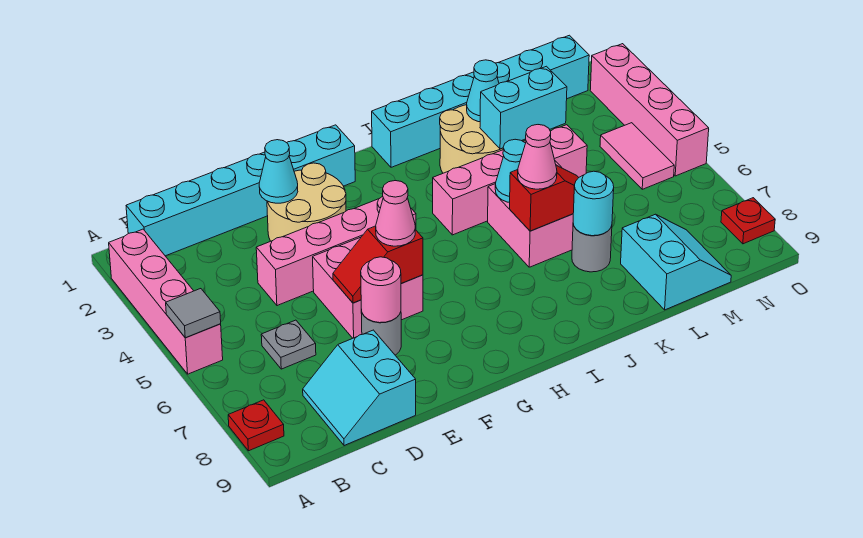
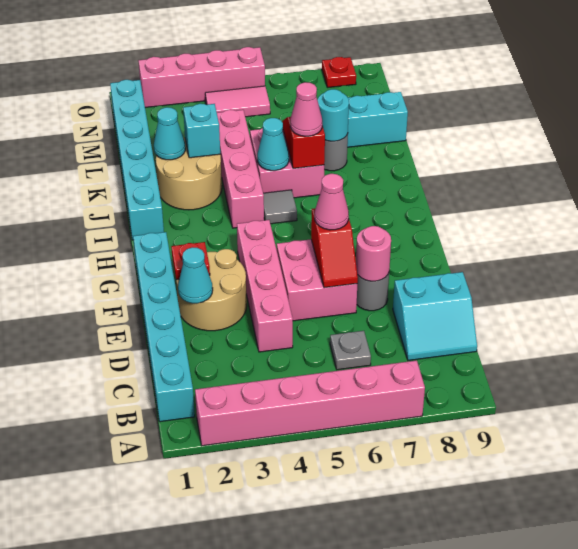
pink brick A2:A5 level 1 -> pink brick A2:A7 level 1
grey tile A5 level 2 -> grey tile I5 level 1
red plate A8 level 1 -> red plate F2 level 2
cyan brick K3:L3 level 2 -> cyan brick K3 level 2

